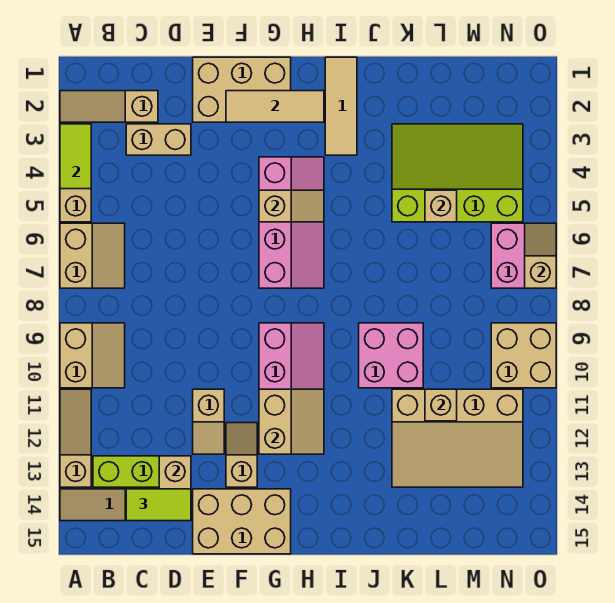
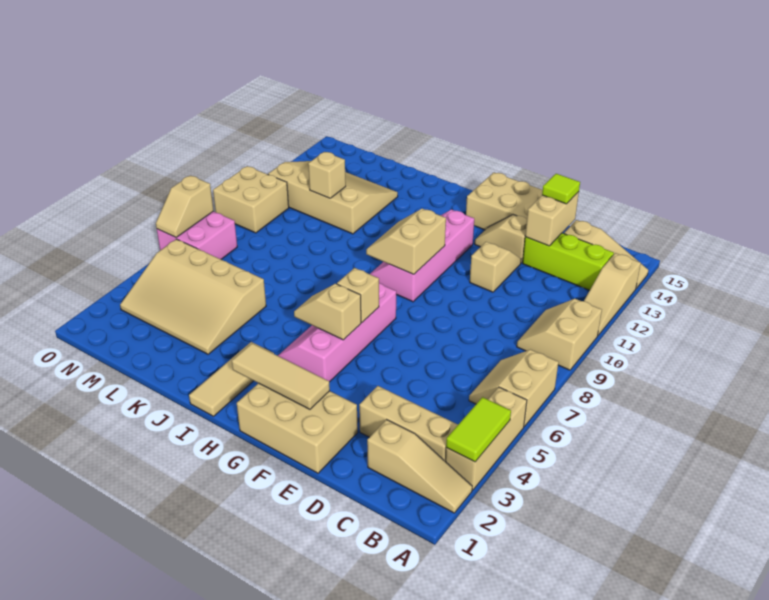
tan brick C3:D3 level 1 -> tan brick B3:D3 level 1
lime tile C14:D14 level 3 -> lime tile D14 level 3
tan slope F12:F13 level 1 top 13 -> tan slope E13:F13 level 1 top E
tan slope G11:H12 level 2 top G -> tan slope G9:H10 level 2 top G
pink brick J9:K10 level 1 -> none
lime slope K3:N5 level 1 top 5 -> tan slope K3:N5 level 1 top 5
tan brick L5 level 2 -> tan brick G6 level 2

